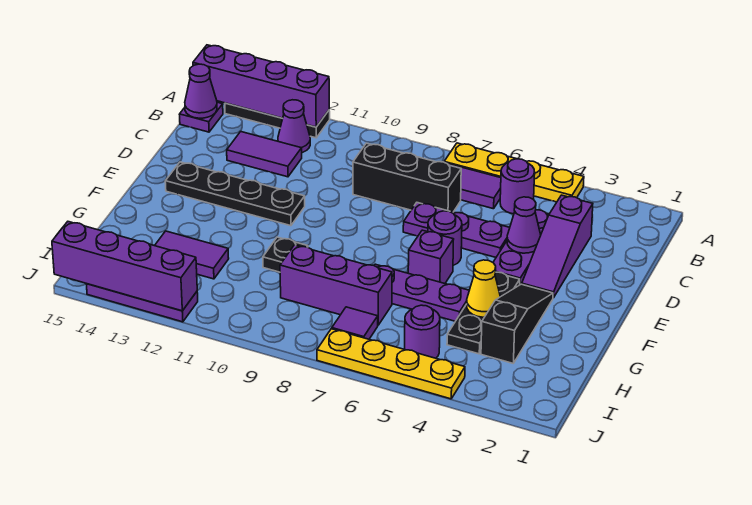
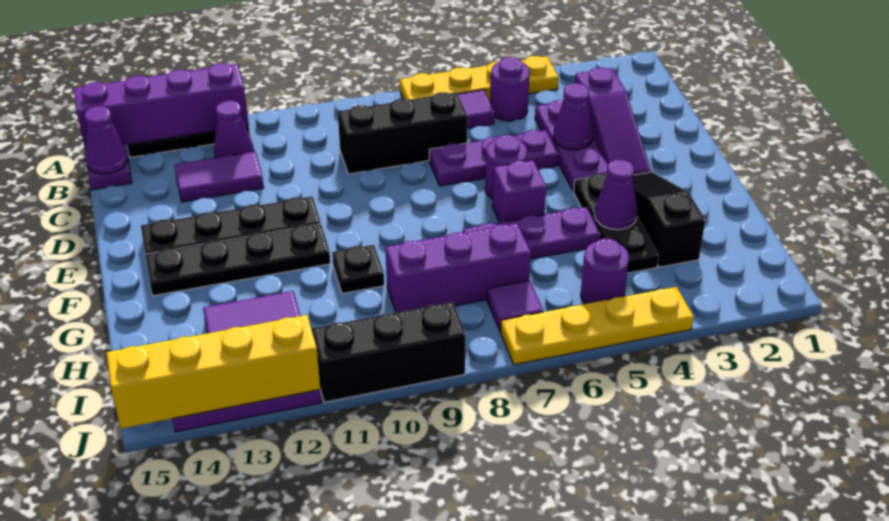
none -> black plate F11:F14 level 1
yellow cone G4 level 2 -> purple cone G4 level 2
none -> black brick J9:J11 level 1
purple brick J12:J15 level 2 -> yellow brick J12:J15 level 2

